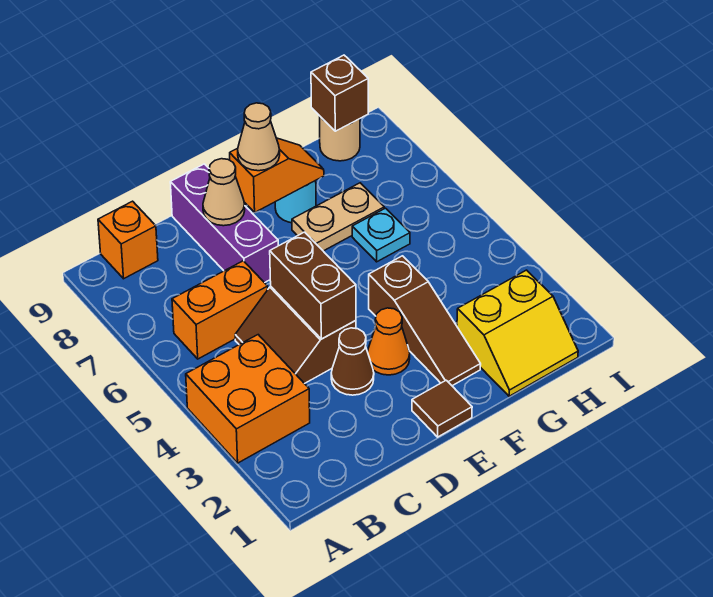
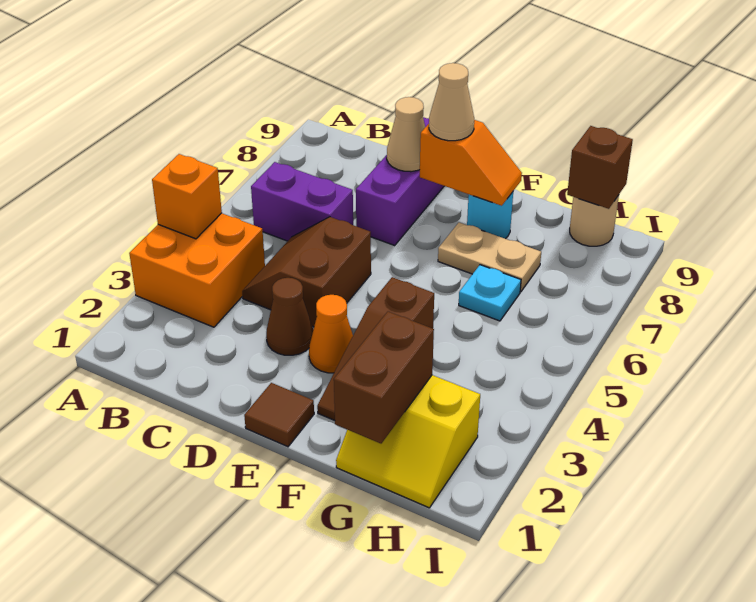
orange brick B6:C6 level 1 -> purple brick B6:C6 level 1
orange brick B9 level 1 -> orange brick A4 level 2
brown brick D4:D5 level 2 -> brown brick G1:G2 level 2

